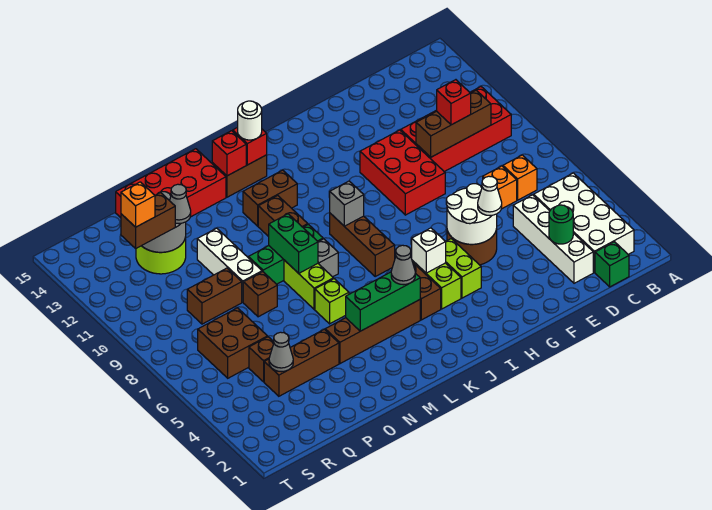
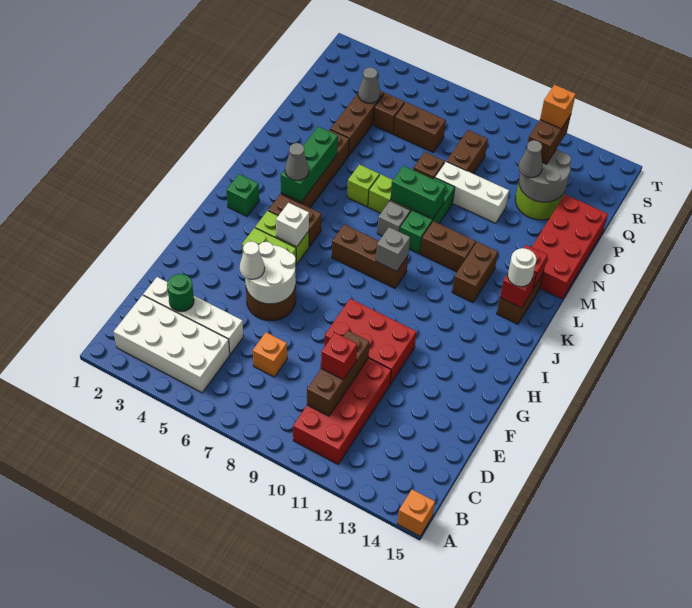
green brick C1 level 1 -> green brick J2 level 1
orange brick C7 level 1 -> orange brick A15 level 1
brown brick Q6:R7 level 1 -> brown brick Q6:Q7 level 1

